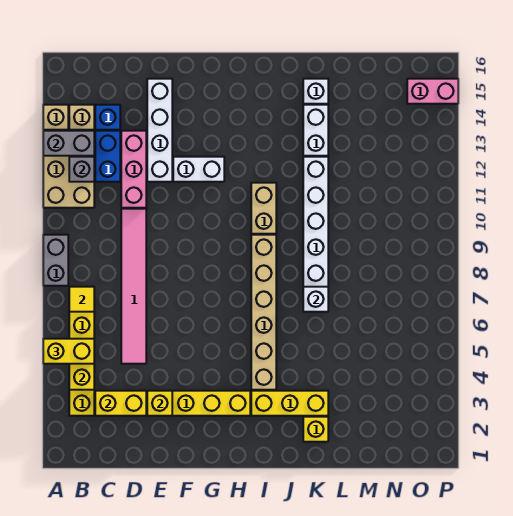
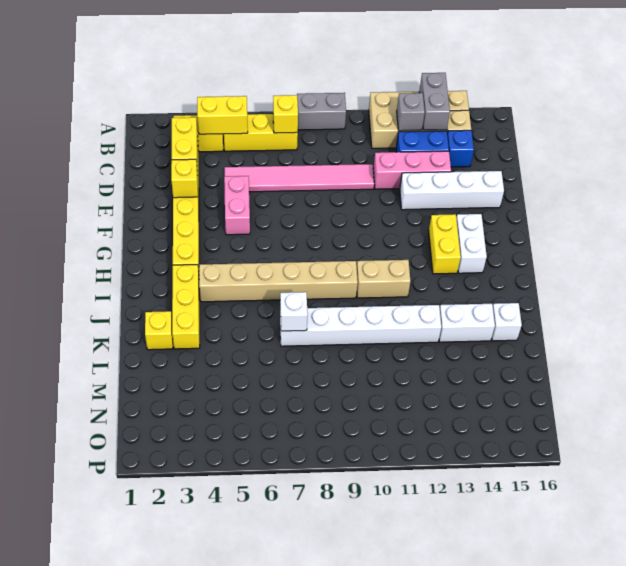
yellow brick A5:B5 level 3 -> yellow brick G13:H13 level 1
yellow tile B7 level 2 -> yellow brick B7 level 2
white brick F12:G12 level 1 -> white brick G14:H14 level 1
pink brick O15:P15 level 1 -> pink brick E5:F5 level 1

